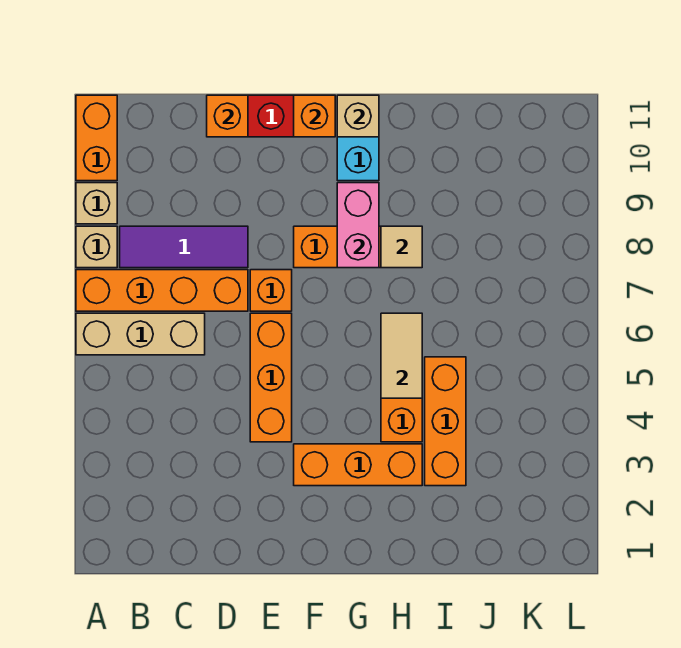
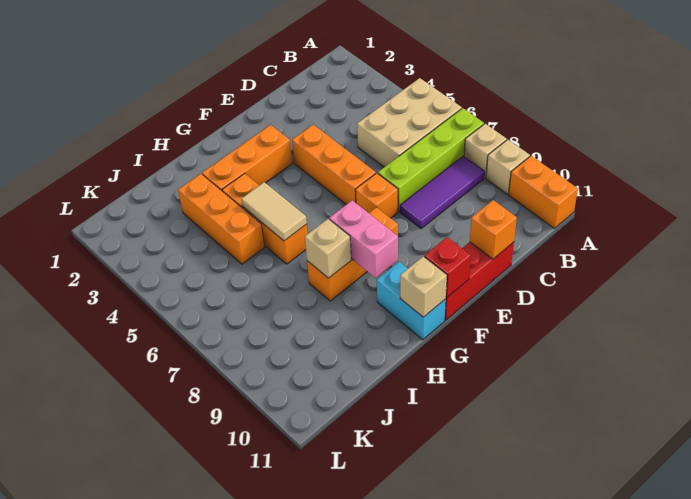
tan brick A6:C6 level 1 -> tan brick A5:C6 level 1
orange brick A7:D7 level 1 -> lime brick A7:D7 level 1
orange brick F11 level 2 -> red brick F11 level 2
tan tile H8 level 2 -> tan brick H8 level 2

